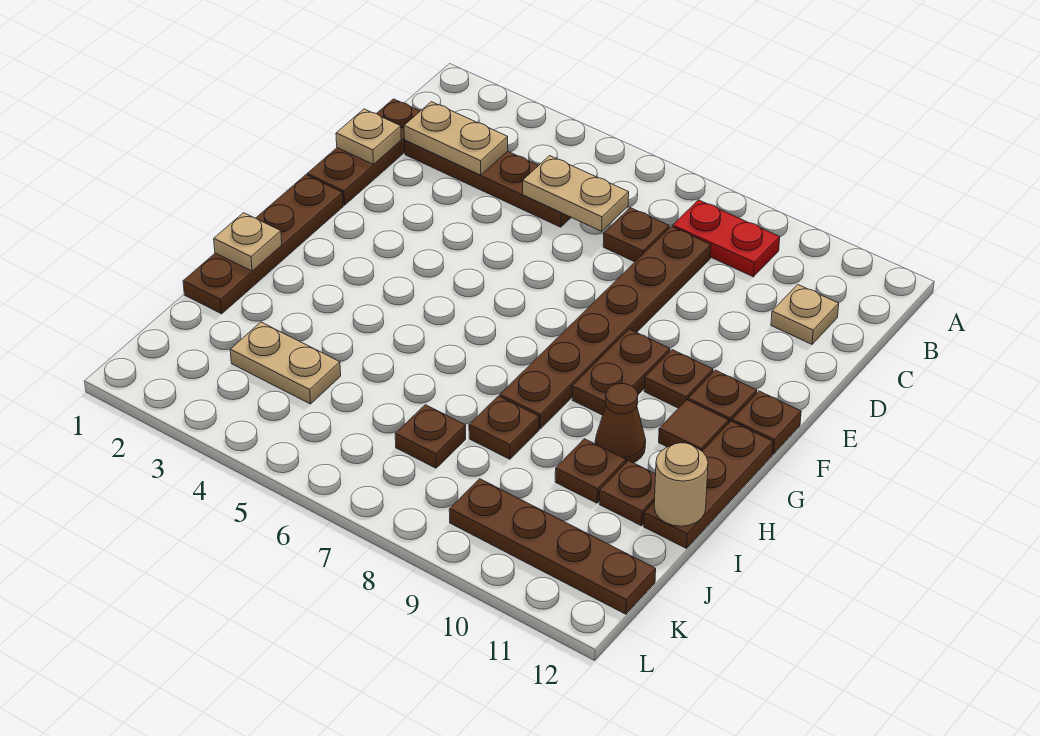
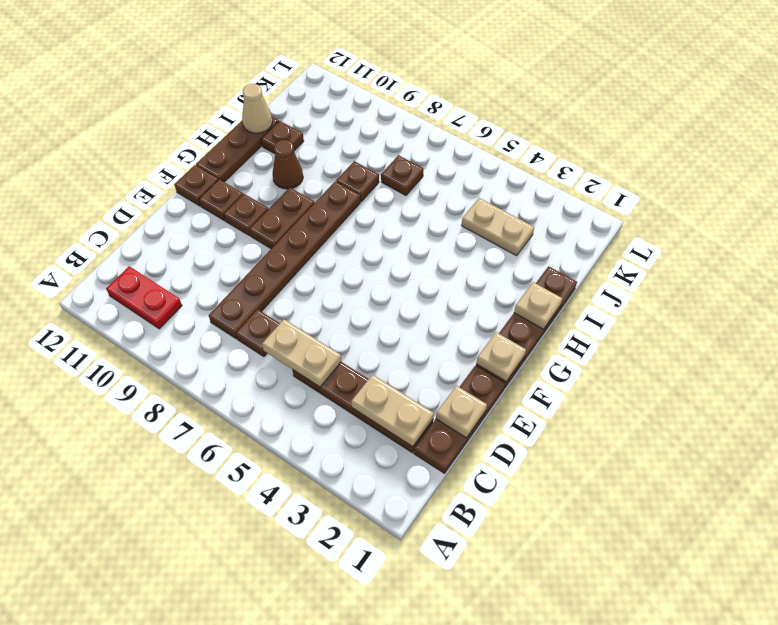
red plate B8:B9 level 1 -> red plate B10:B11 level 1
tan plate C11 level 1 -> tan plate F1 level 2
brown tile G11 level 1 -> none
brown plate I10 level 1 -> none
tan round brick I12 level 2 -> tan cone I12 level 2
brown plate K9:K12 level 1 -> none

